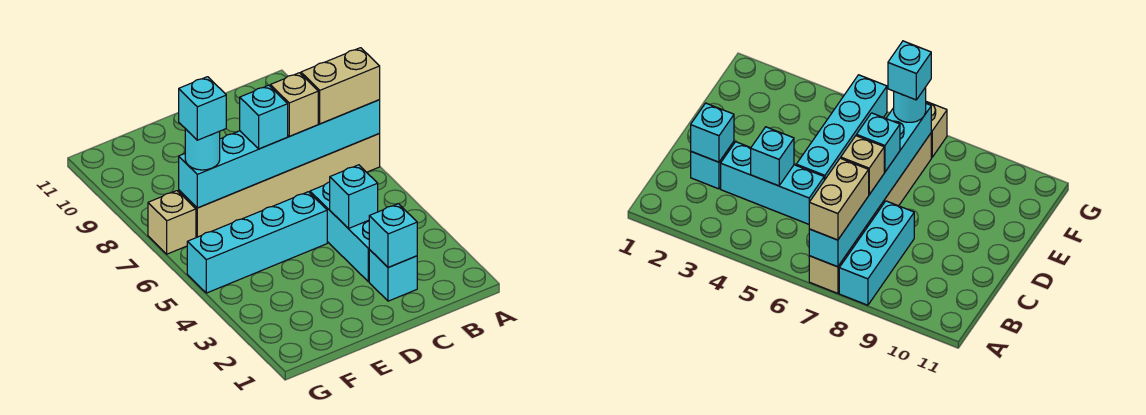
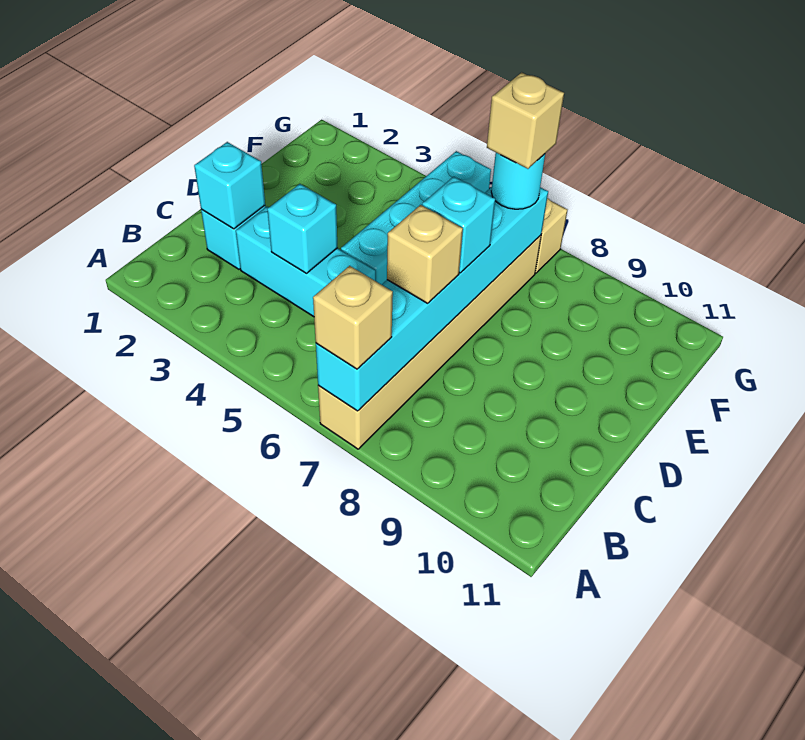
tan brick A7:B7 level 3 -> tan brick A7 level 3
cyan brick A8:C8 level 1 -> none
cyan brick F7 level 4 -> tan brick F7 level 4

